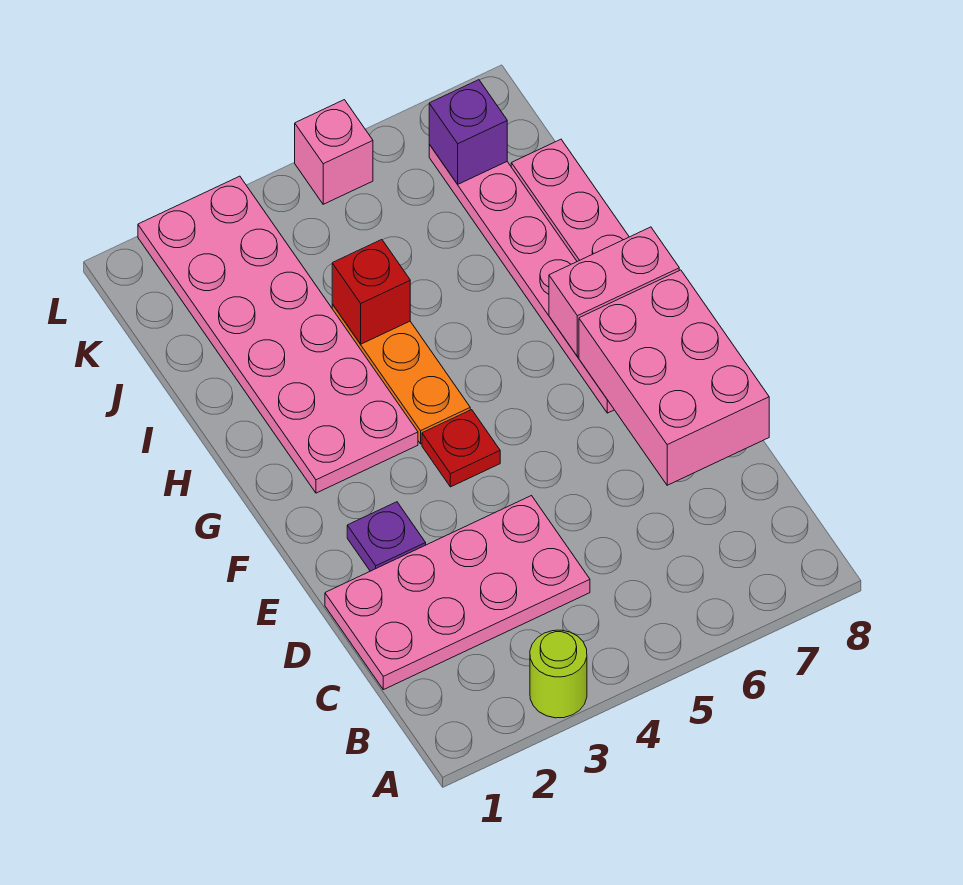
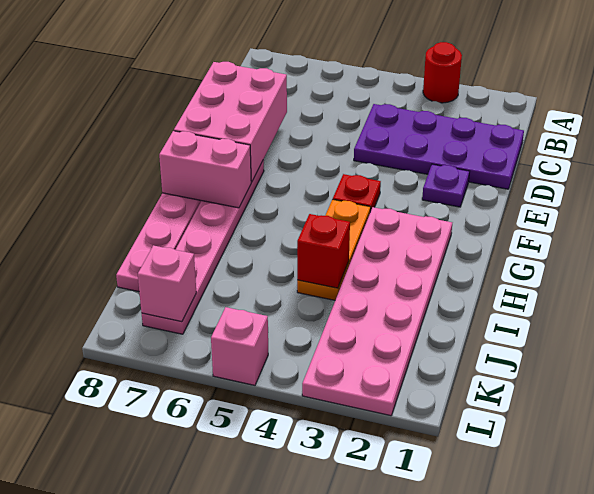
lime round brick A3 level 1 -> red round brick A3 level 1
pink plate C1:D4 level 1 -> purple plate C1:D4 level 1
purple brick K7 level 2 -> pink brick K7 level 2

